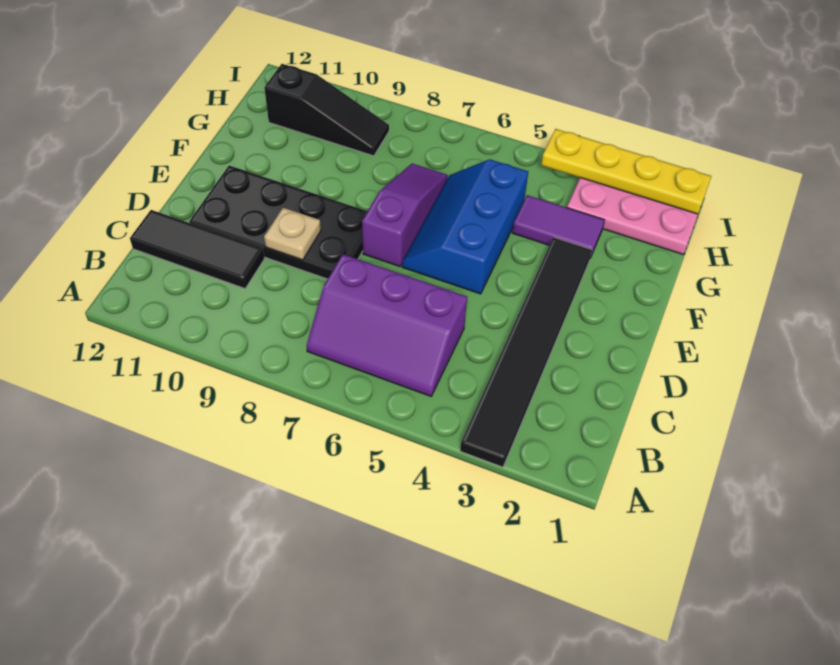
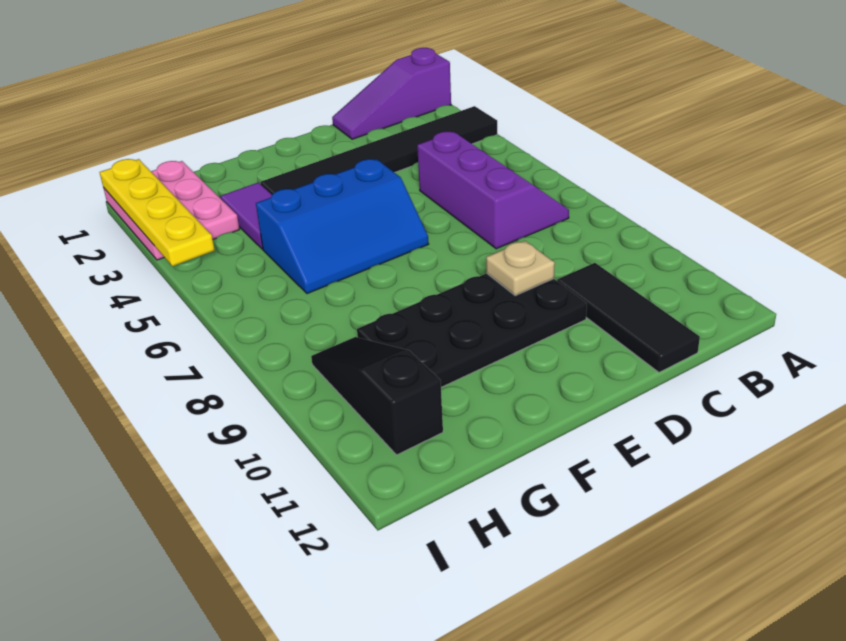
black plate D8:E11 level 1 -> black plate D9:G10 level 1
purple slope E7:G7 level 1 top E -> purple slope A1:C1 level 1 top A

